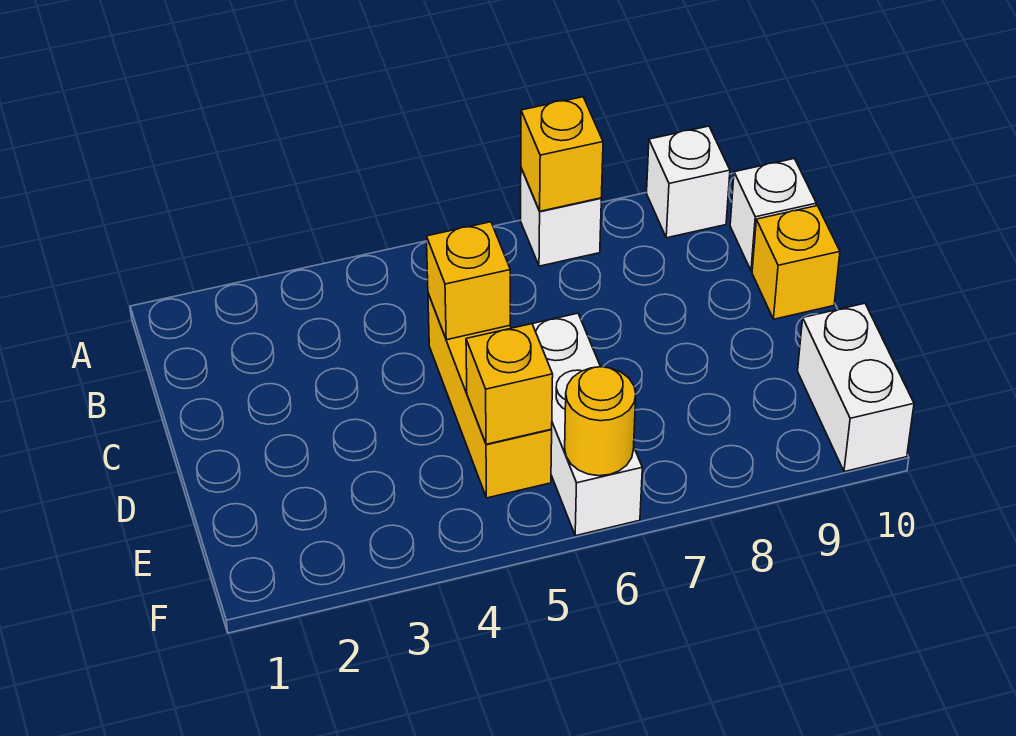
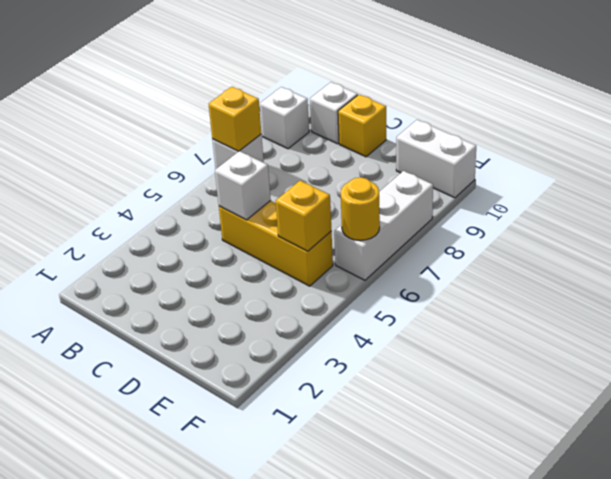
yellow brick C5 level 2 -> white brick C5 level 2
white brick D6:F6 level 1 -> white brick F6:F8 level 1

